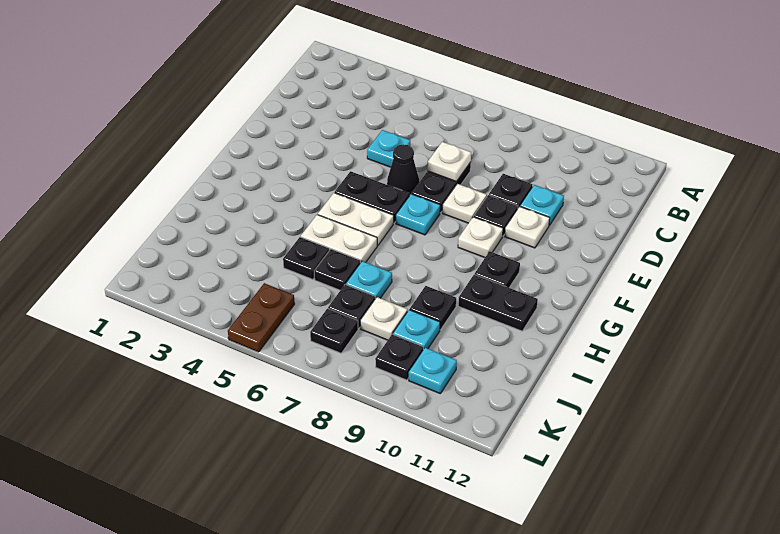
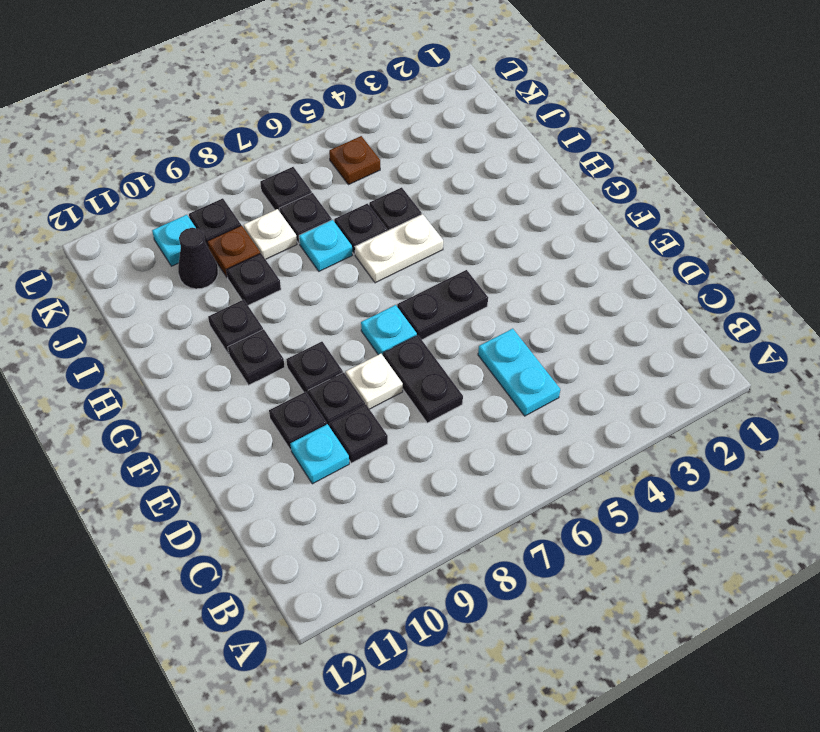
cyan plate D5 level 1 -> cyan plate C5:D5 level 1
white plate D7 level 2 -> none
black cone E6 level 1 -> black cone J10 level 1
white plate E10 level 1 -> black plate E10 level 1
white plate F9 level 1 -> black plate F9 level 1
white plate G5:G6 level 1 -> none
black plate H10:H11 level 1 -> black plate H10 level 1
cyan plate J9 level 1 -> brown plate J9 level 1
brown plate K5:L5 level 1 -> brown plate K5 level 1

